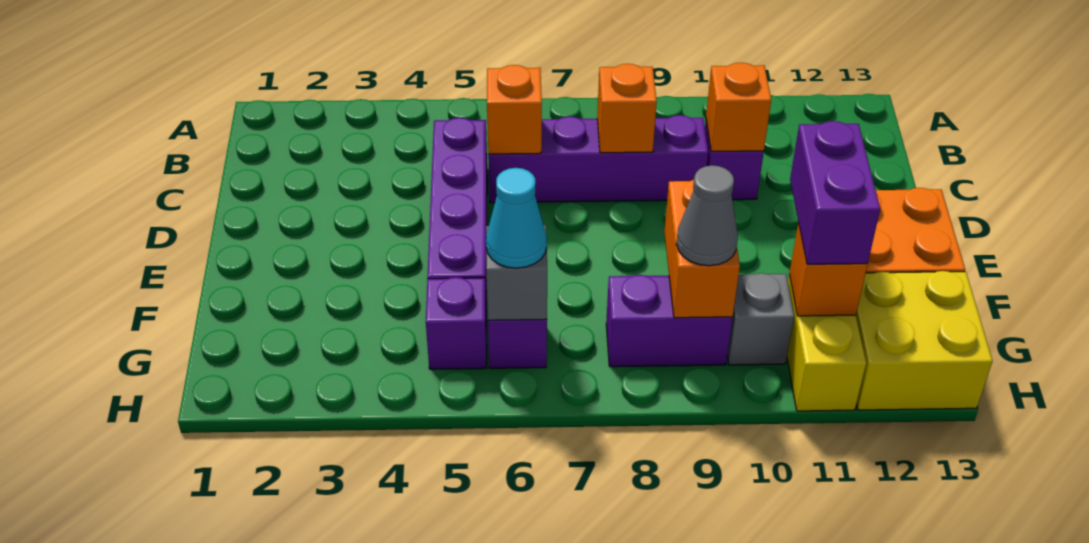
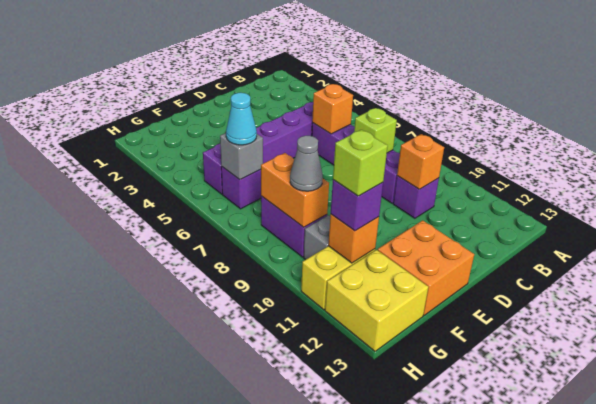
orange brick C8 level 2 -> lime brick C8 level 2
orange brick F9:G9 level 2 -> orange brick G8:G9 level 2
purple brick F11:G11 level 3 -> purple brick G11 level 3
none -> lime brick G11 level 4

